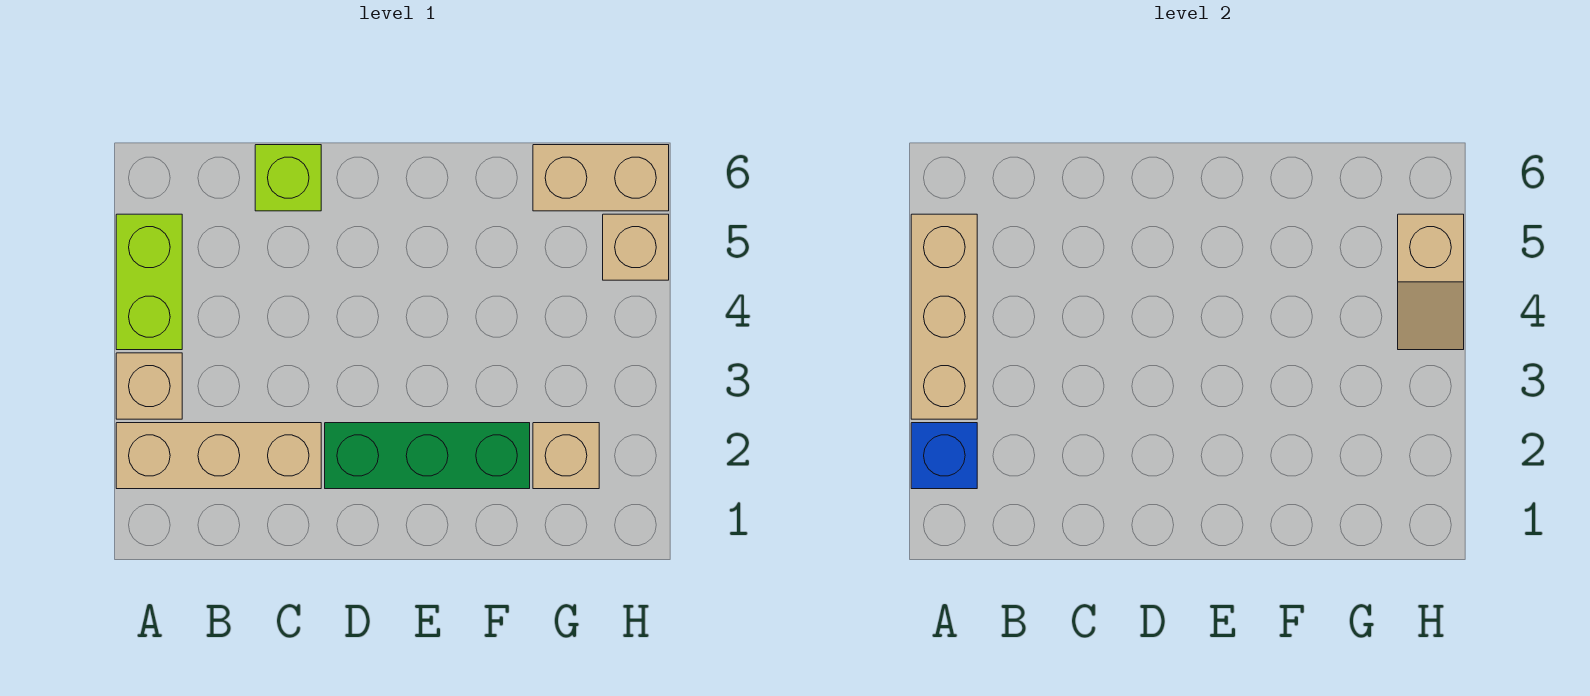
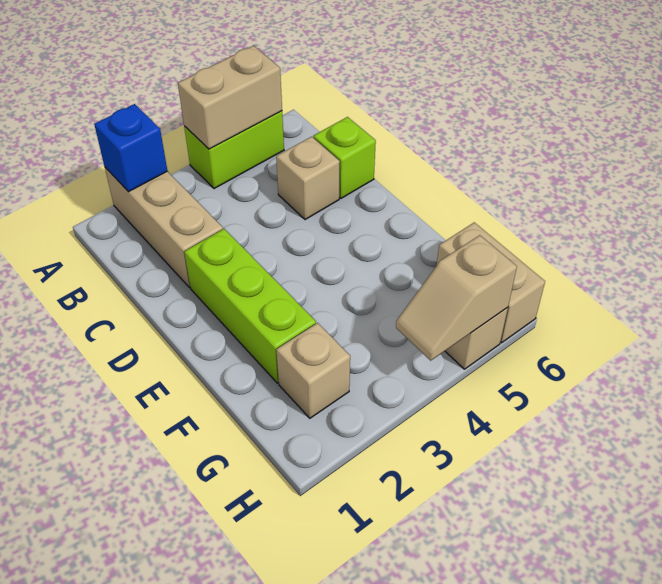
tan brick A3 level 1 -> tan brick C5 level 1
tan brick A3:A5 level 2 -> tan brick A4:A5 level 2
green brick D2:F2 level 1 -> lime brick D2:F2 level 1

